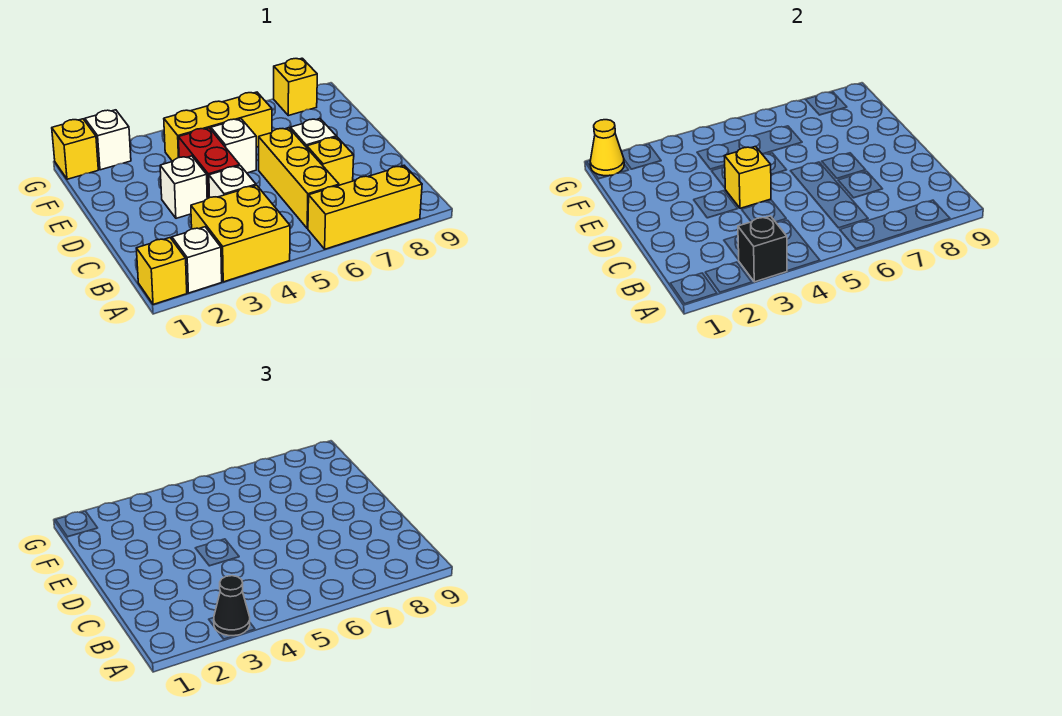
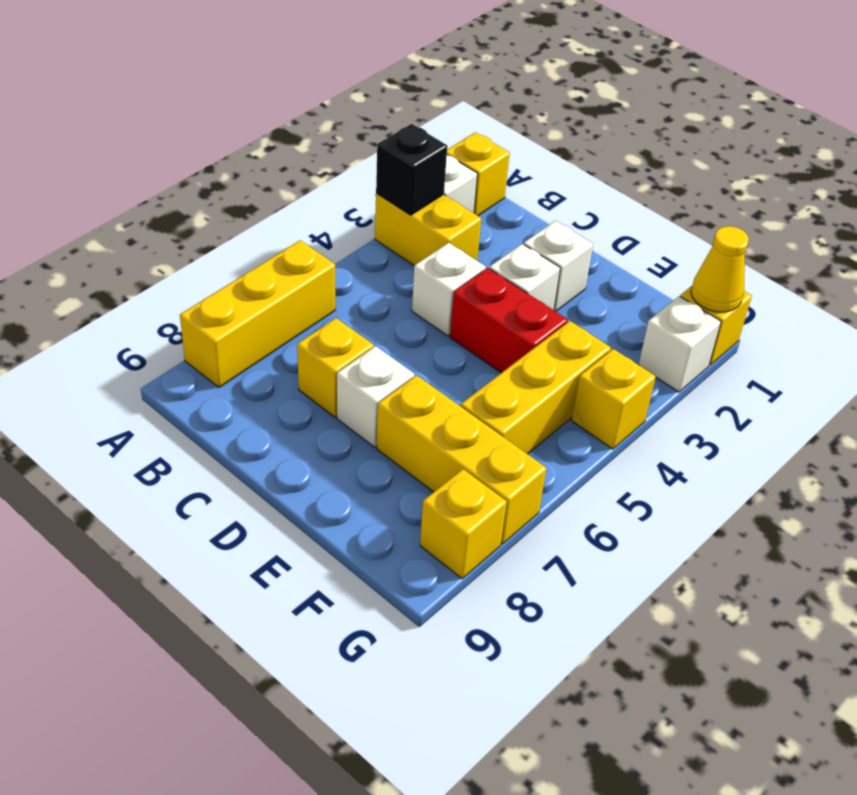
yellow brick A3:B4 level 1 -> yellow brick A3:B3 level 1
black cone A3 level 3 -> none
yellow brick B6:D6 level 1 -> yellow brick E7:G7 level 1
yellow brick D4 level 2 -> yellow brick G4 level 1
white brick E5 level 1 -> white brick D2 level 1

